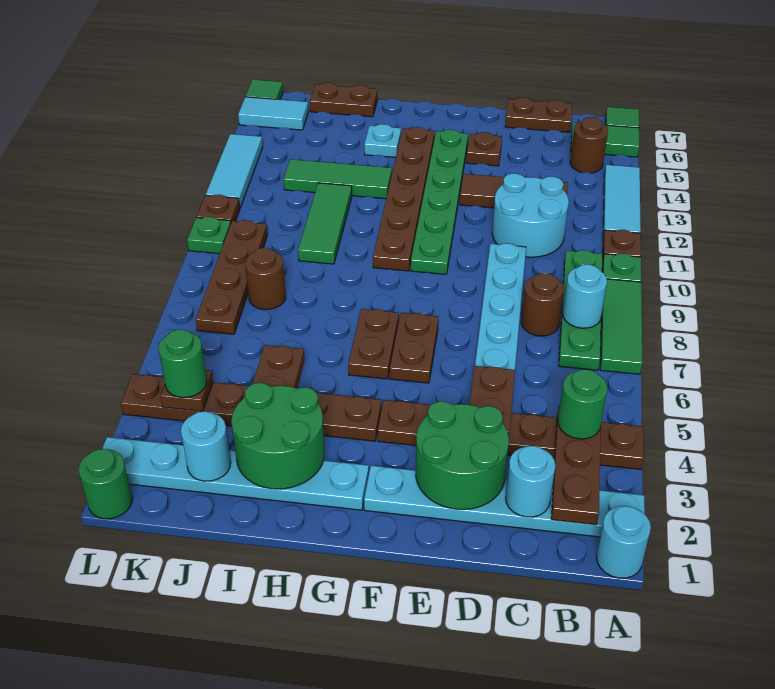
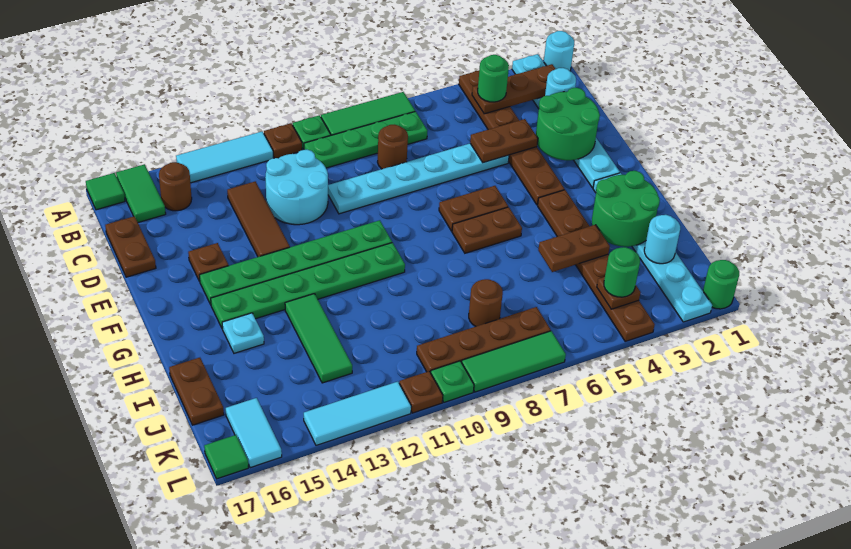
cyan round brick B8 level 2 -> none
brown plate G10:G15 level 1 -> green plate G10:G15 level 1
green tile I10:I12 level 1 -> green tile L7:L9 level 1

